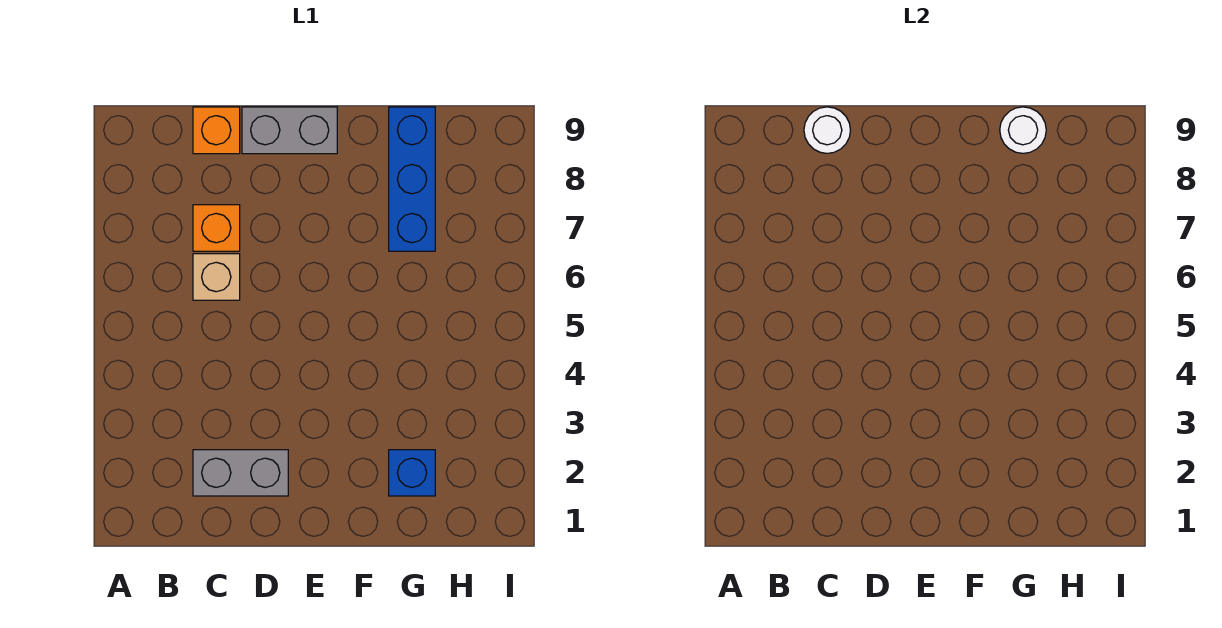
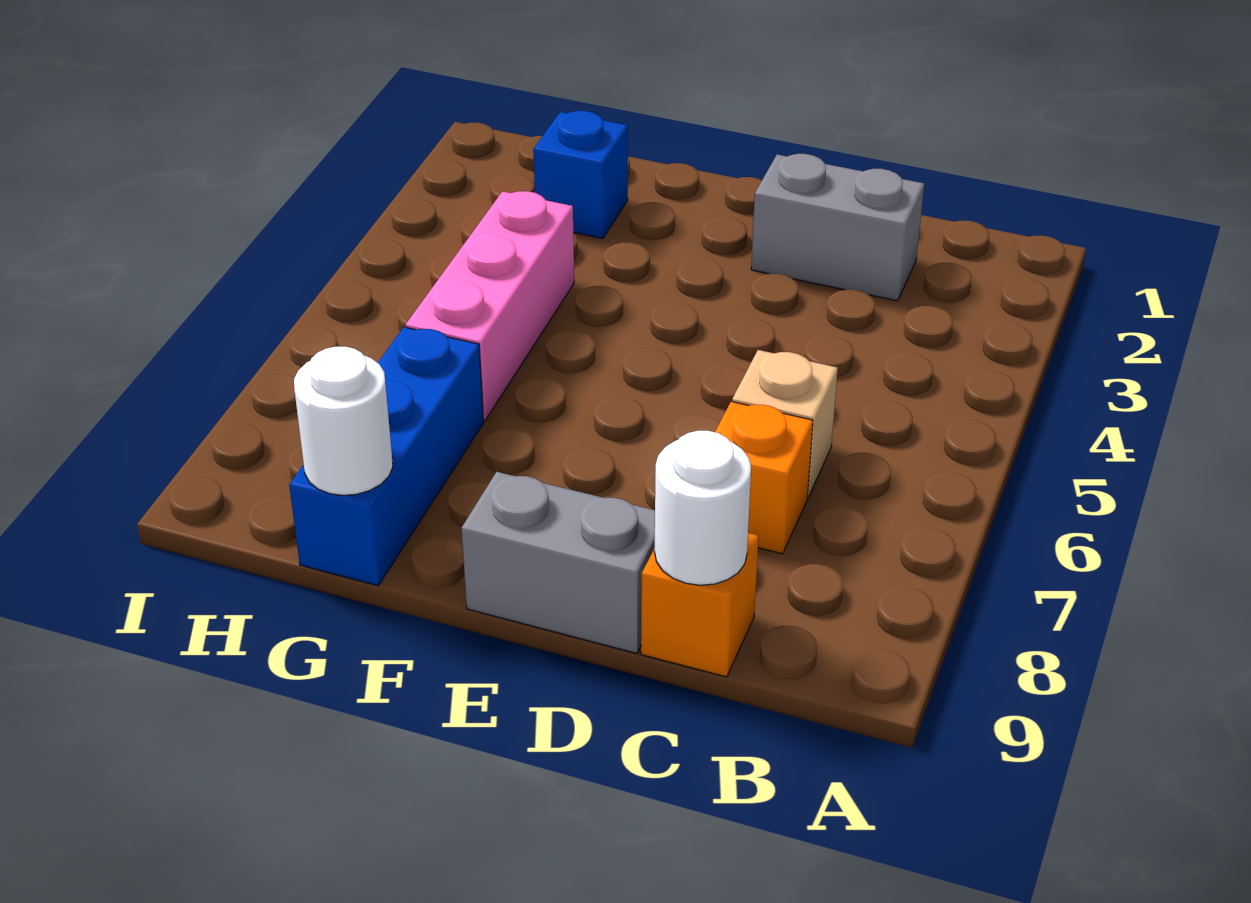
none -> pink brick G4:G6 level 1

